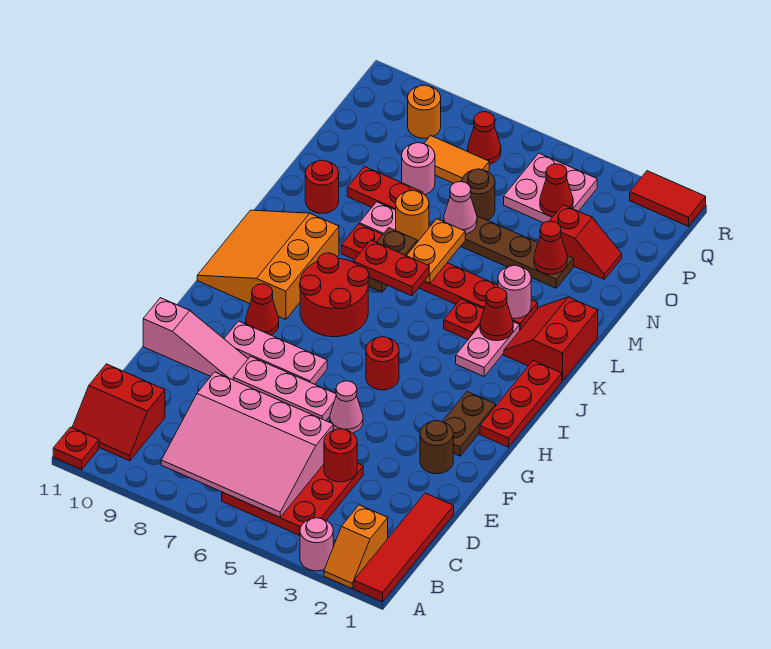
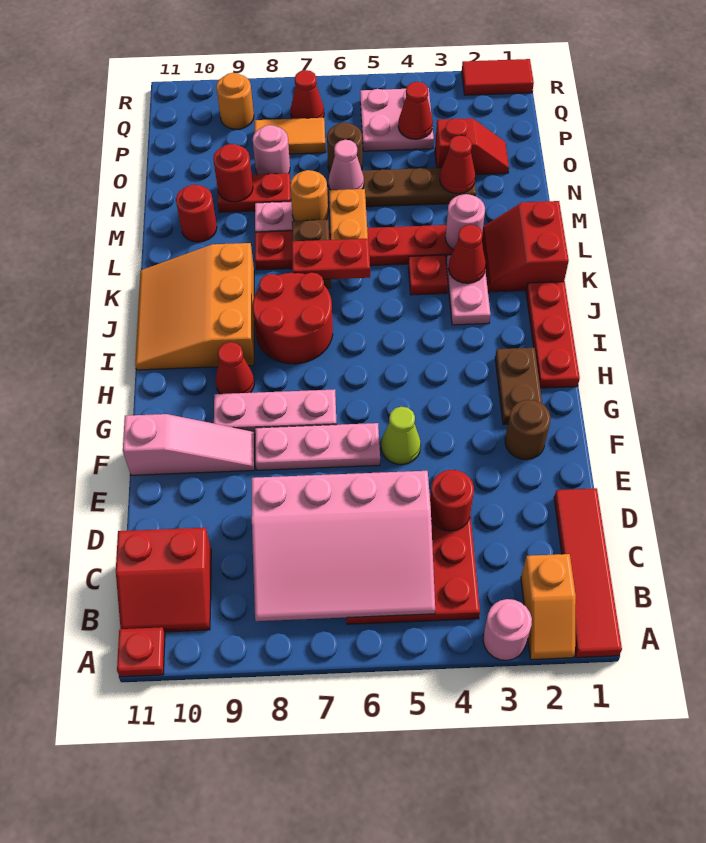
pink cone F5 level 1 -> lime cone F5 level 1
red round brick H5 level 1 -> red round brick N9 level 2

